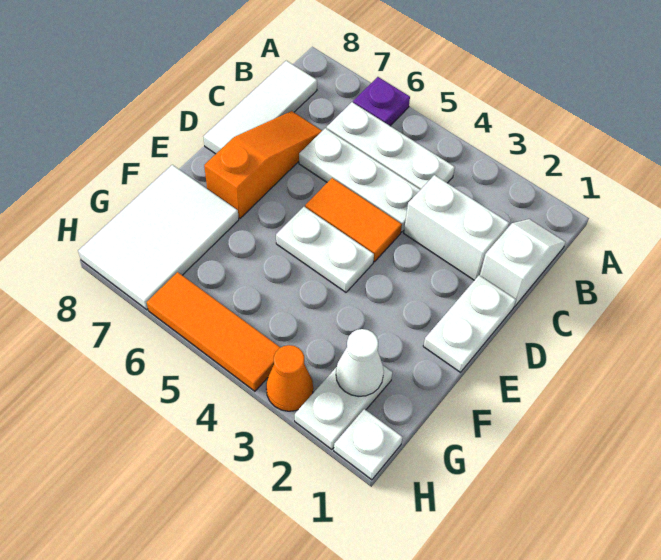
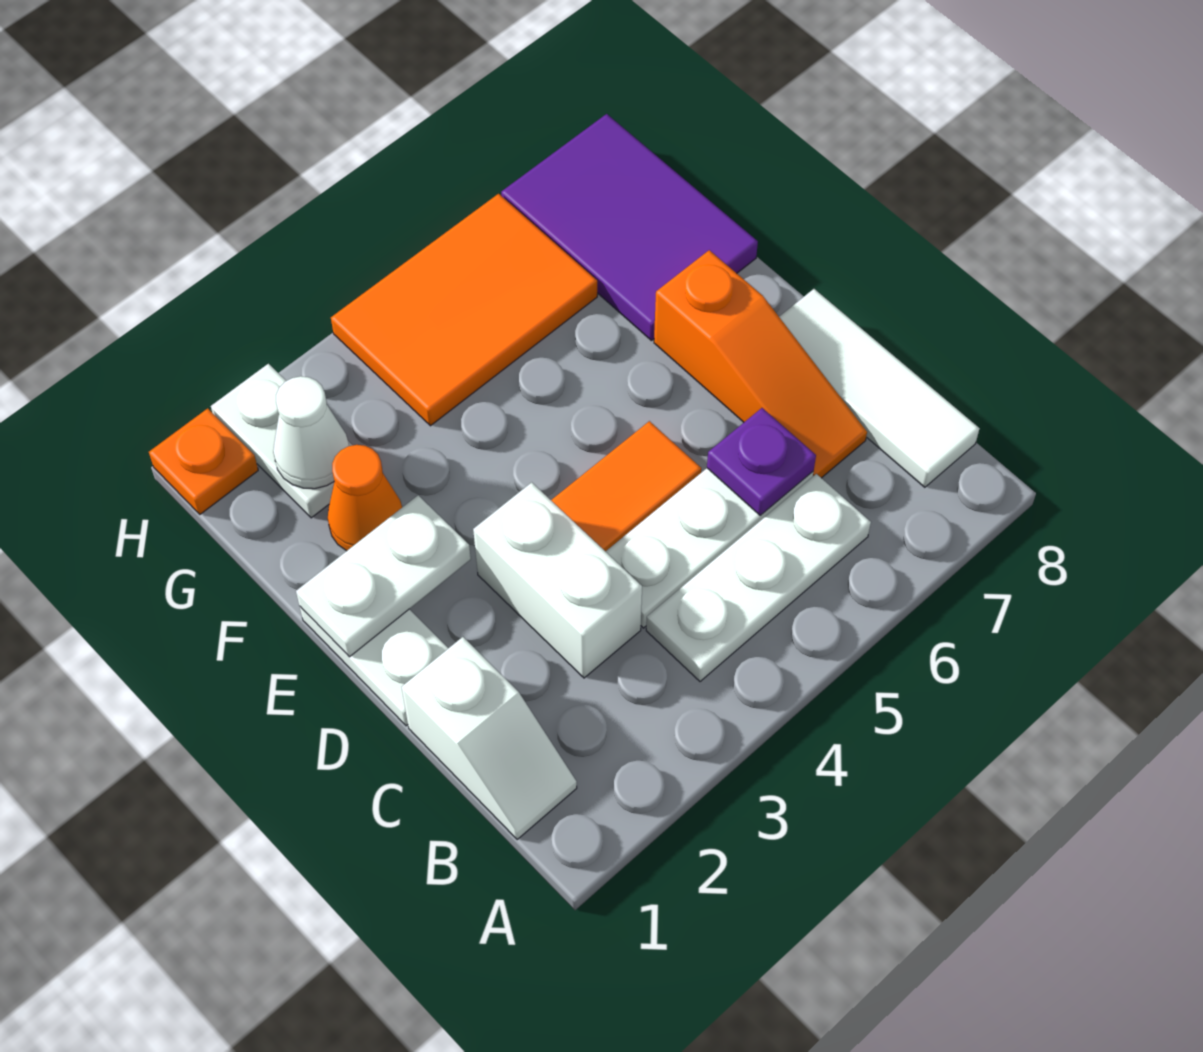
purple plate A6 level 1 -> purple plate C6 level 2
white brick C2:C3 level 1 -> white brick C3:D3 level 1
white plate E4:E5 level 1 -> white plate E1:E2 level 2
white tile F7:H8 level 1 -> purple tile F7:H8 level 1
white plate H1 level 1 -> orange plate H1 level 1
orange cone H3 level 1 -> orange cone F2 level 1
orange tile H4:H6 level 1 -> orange tile G4:H6 level 1

